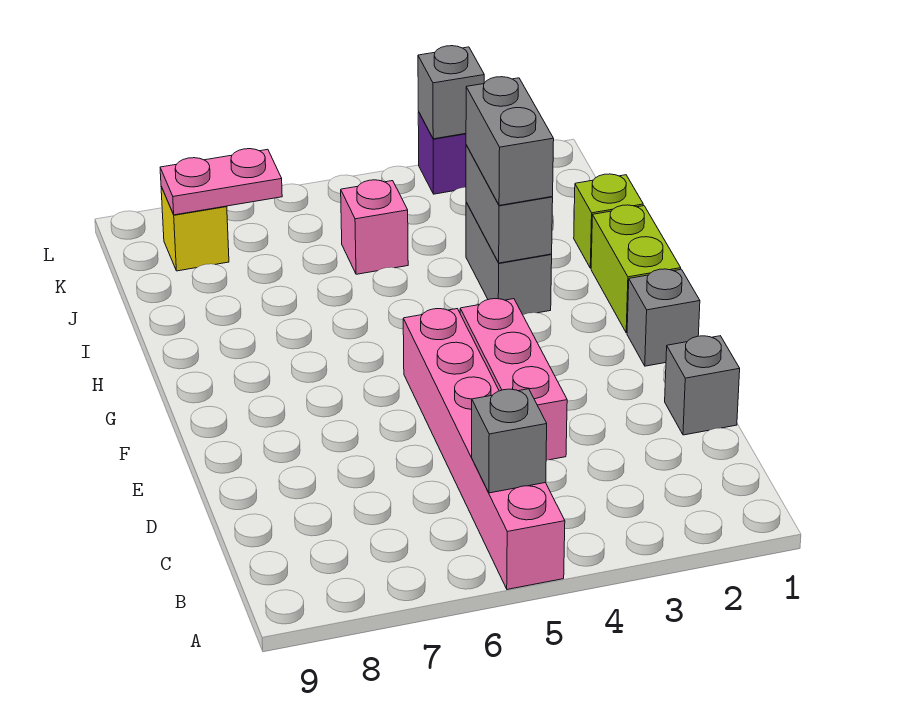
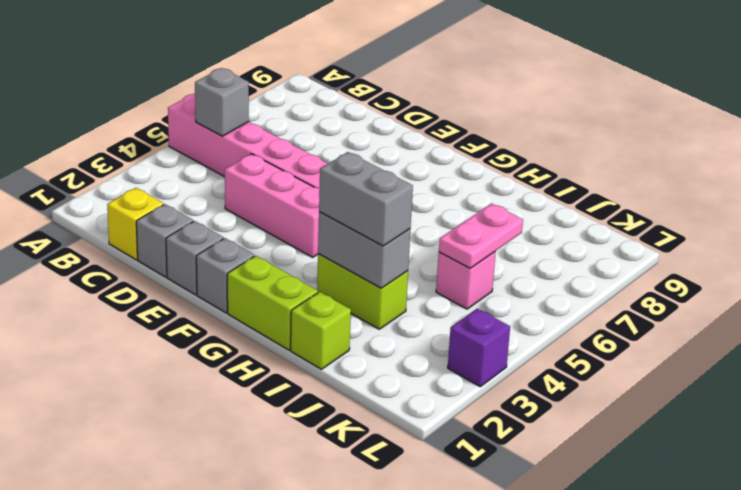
grey brick H3:I3 level 1 -> lime brick H3:I3 level 1
pink plate K7:K8 level 2 -> pink plate J5:J6 level 2
yellow brick K8 level 1 -> yellow brick C1 level 1
grey brick L3 level 2 -> grey brick E1 level 1

